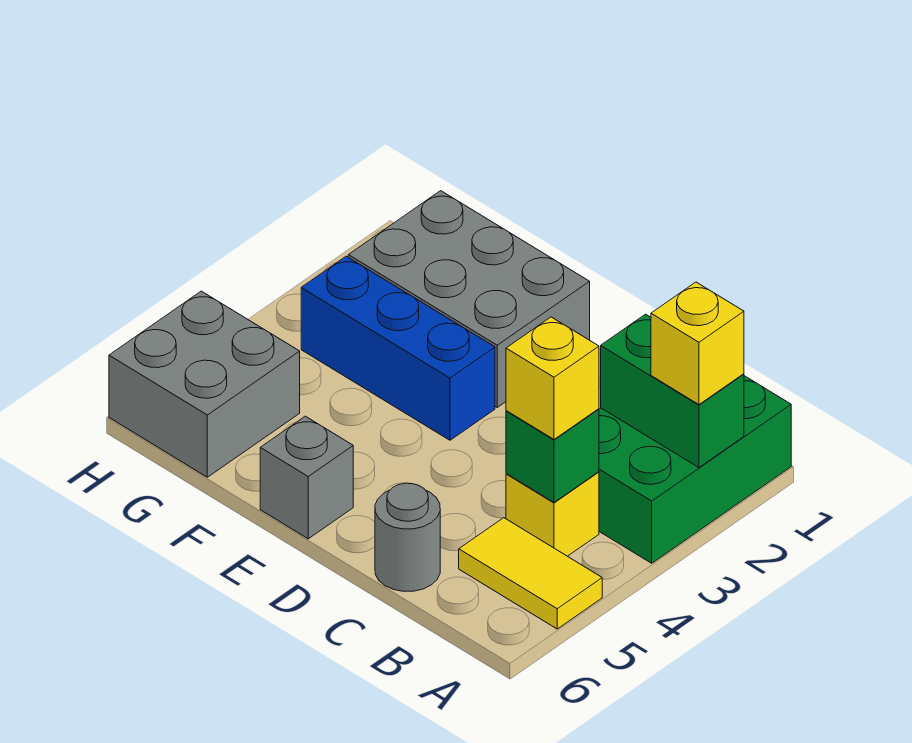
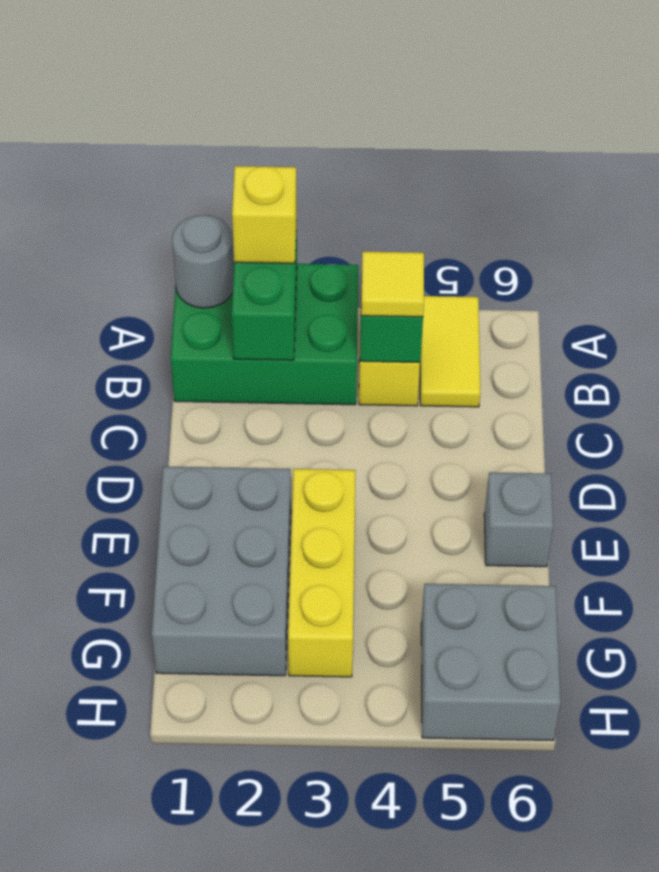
yellow brick B4 level 3 -> yellow tile B4 level 3
grey round brick C6 level 1 -> grey round brick A1 level 2
blue brick E3:G3 level 1 -> yellow brick E3:G3 level 1

